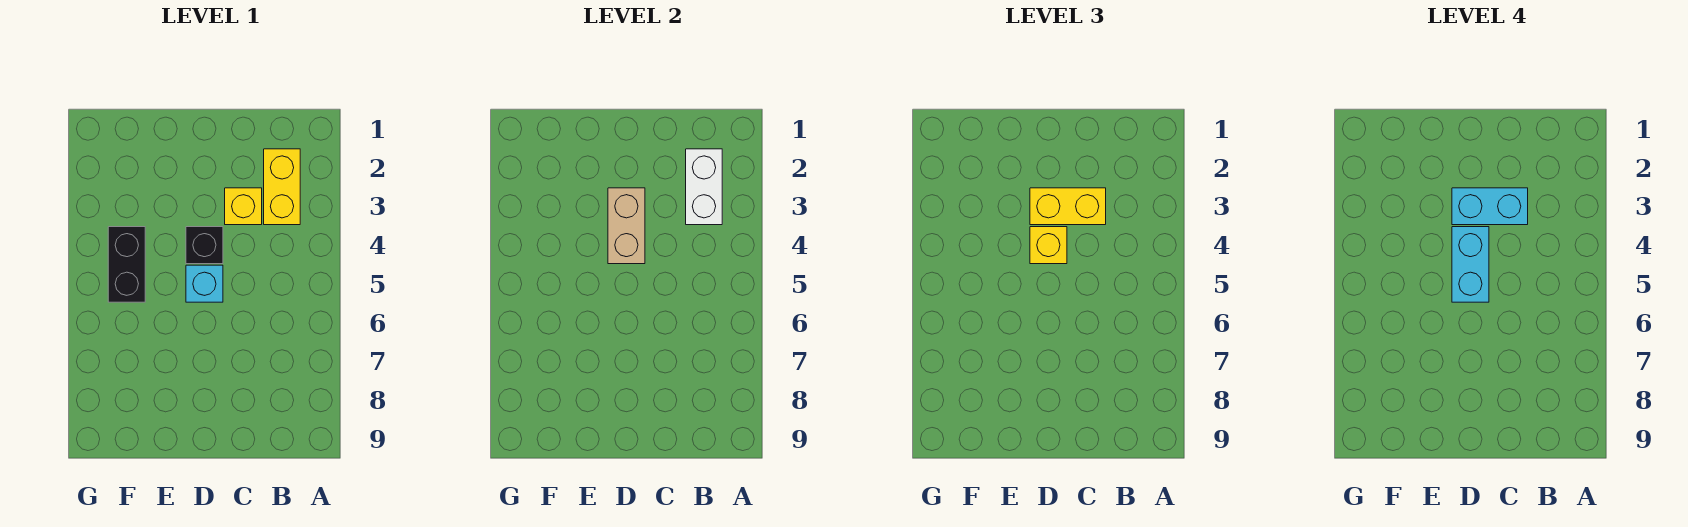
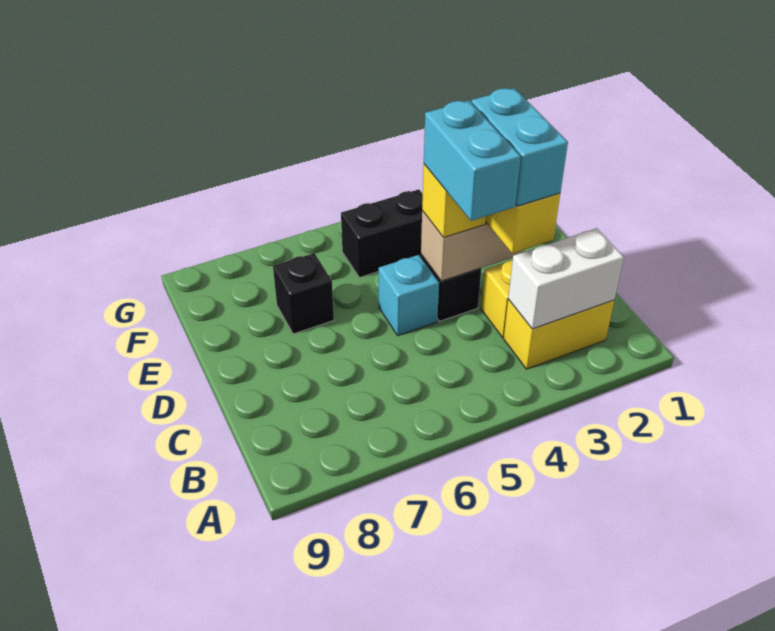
cyan brick D4:D5 level 4 -> cyan brick C4:D4 level 4
none -> black brick E7 level 1

